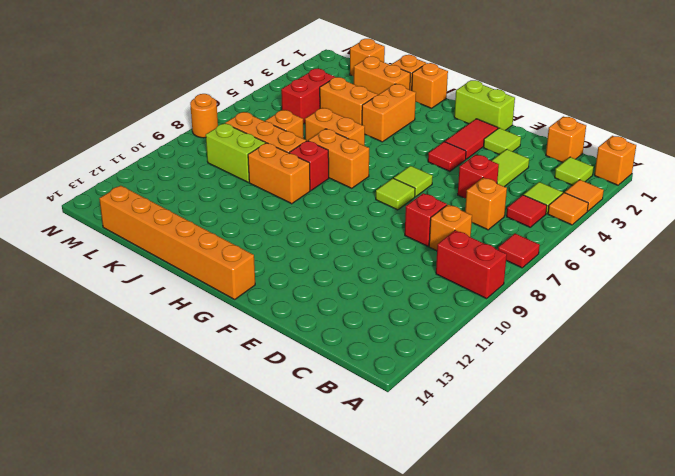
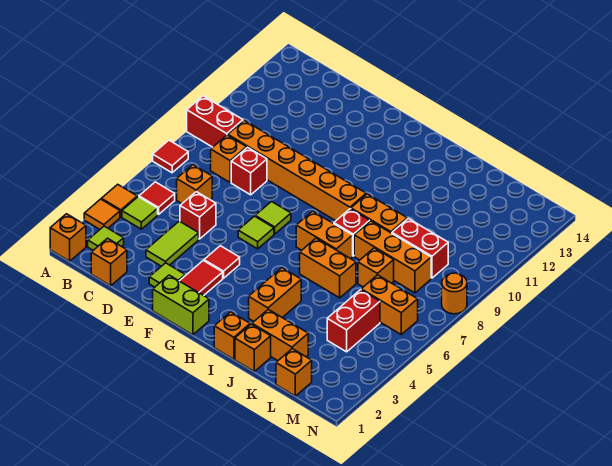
orange brick G14:L14 level 1 -> orange brick C9:H9 level 1
orange brick J4:K4 level 1 -> orange brick L6:M6 level 1
lime brick K9:L9 level 1 -> red brick K9:L9 level 1

